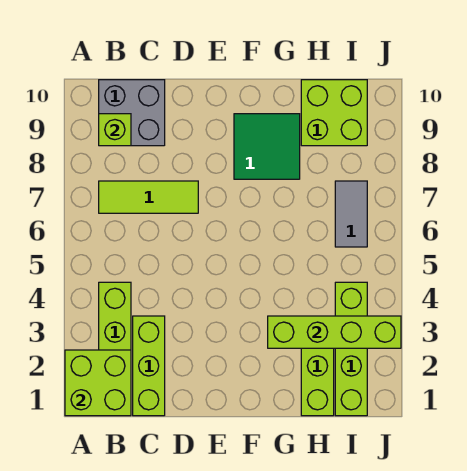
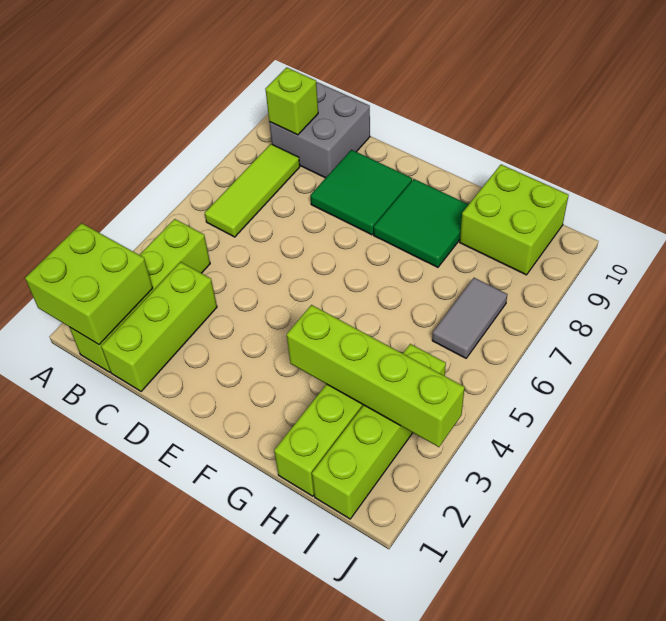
lime tile B7:D7 level 1 -> lime tile B6:B8 level 1
none -> green tile D8:E9 level 1

